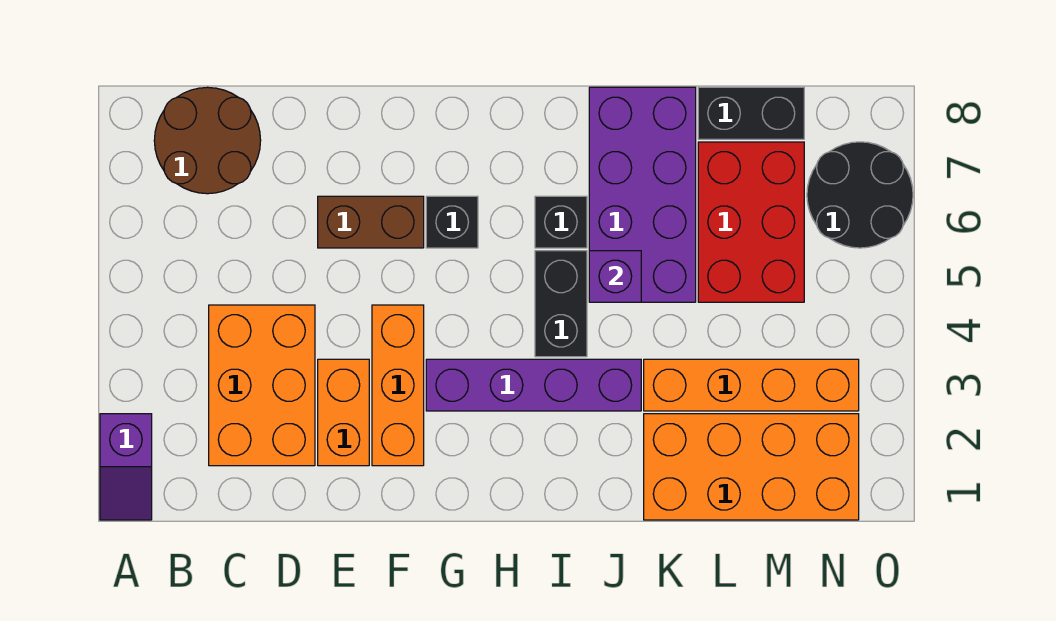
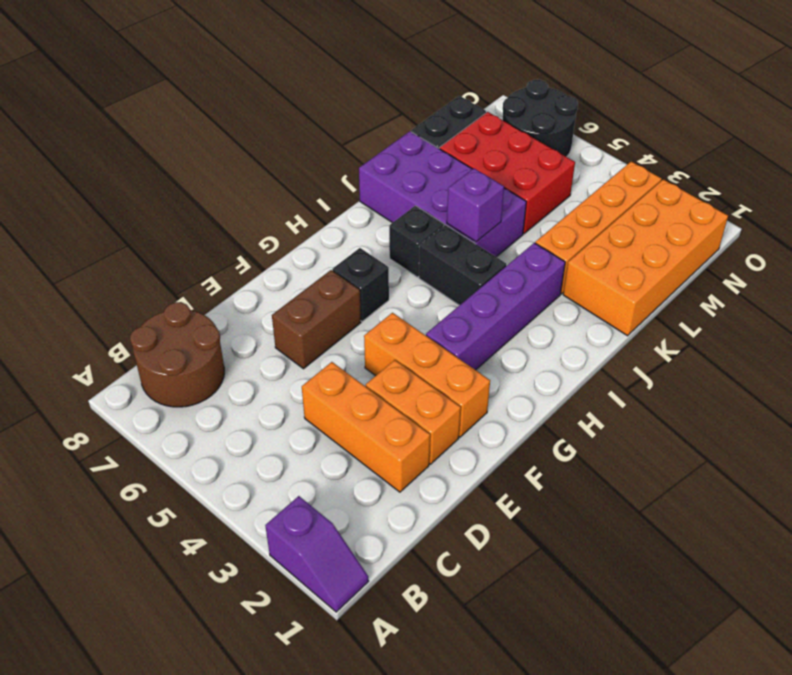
orange brick C2:D4 level 1 -> orange brick D2:D4 level 1

